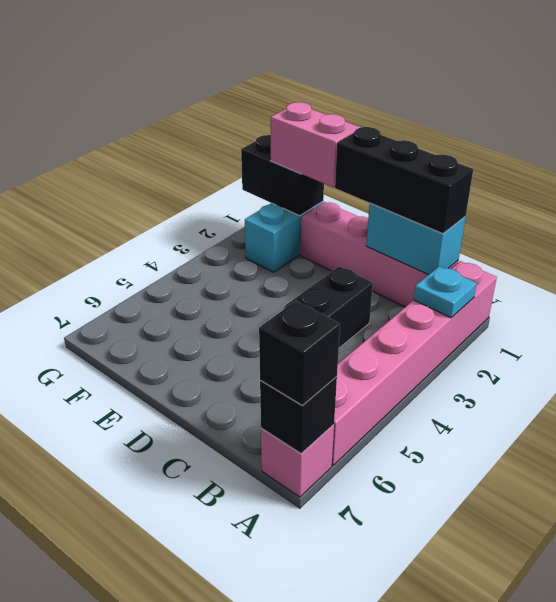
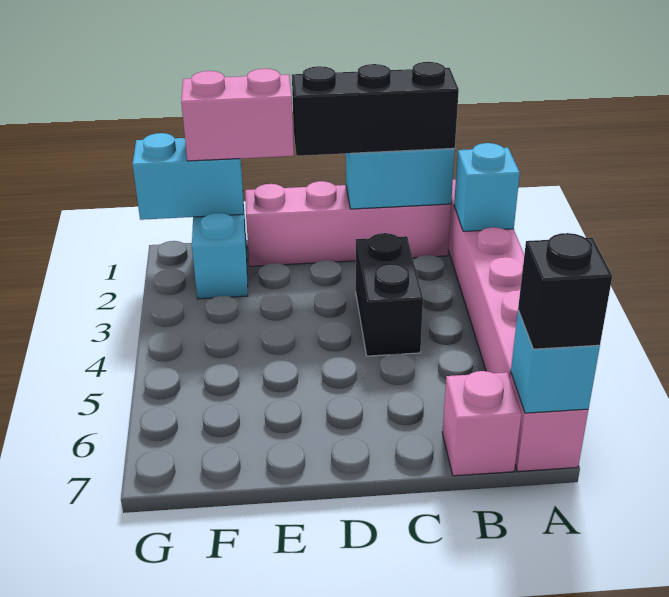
cyan plate A2 level 2 -> cyan brick A2 level 2
black brick A7 level 2 -> cyan brick A7 level 2
none -> pink brick B7 level 1
black brick F1:G1 level 2 -> cyan brick F1:G1 level 2

